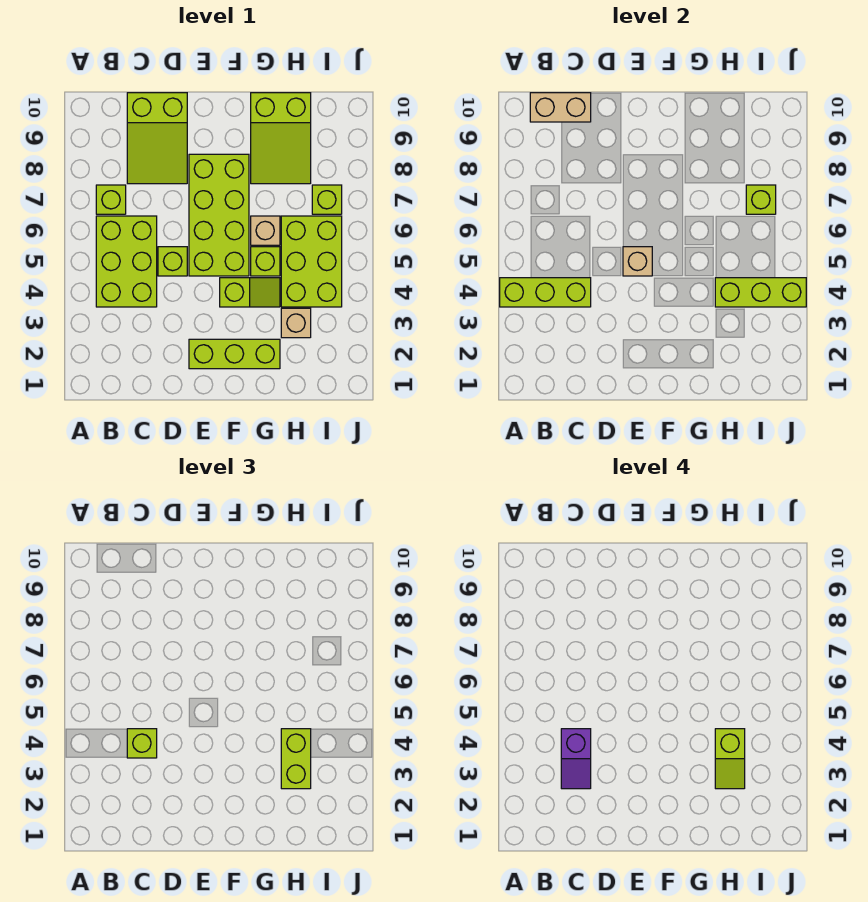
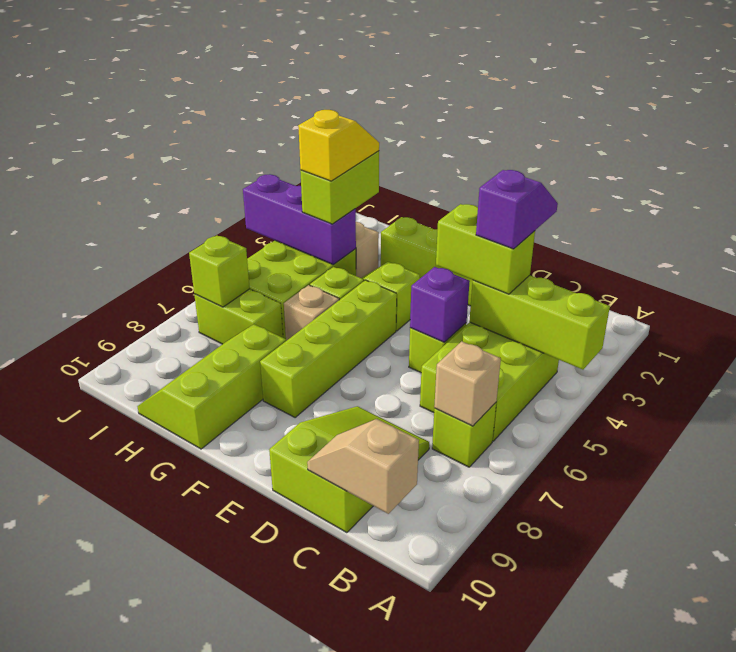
tan brick B10:C10 level 2 -> tan slope B10:C10 level 2 top B
lime brick C4 level 3 -> lime brick C4:D4 level 3
none -> purple brick D5 level 2
lime brick E5:F8 level 1 -> lime brick F5:F8 level 1
tan brick E5 level 2 -> tan brick B7 level 2
lime slope G8:H10 level 1 top 10 -> lime slope G8:H10 level 1 top G
lime slope H3:H4 level 4 top 4 -> yellow slope H3:H4 level 4 top 4
lime brick H4:J4 level 2 -> purple brick H4:J4 level 2
lime brick I7 level 1 -> lime brick H7:I7 level 1

